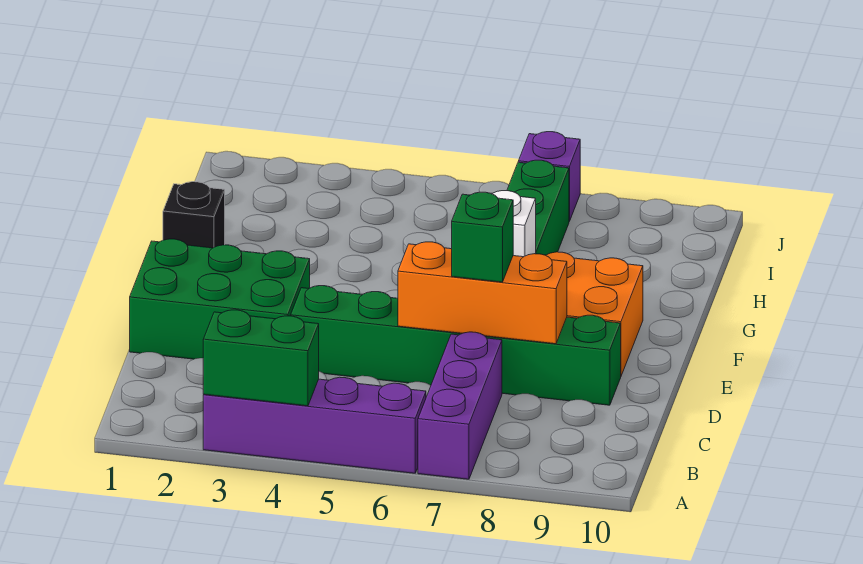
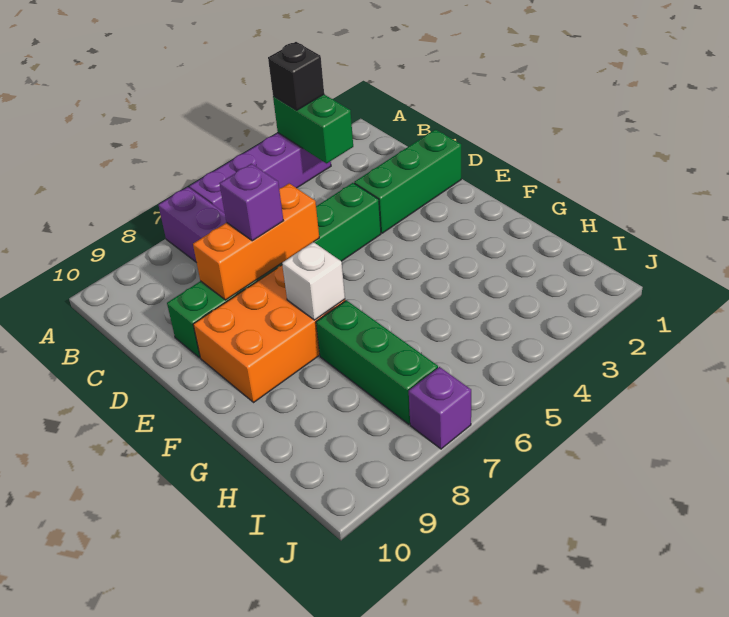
green brick A3:A4 level 2 -> green brick A3:B3 level 2
green brick D1:E3 level 1 -> green brick D1:D3 level 1
green brick D7 level 3 -> purple brick D7 level 3
black brick G1 level 1 -> black brick A3 level 3

